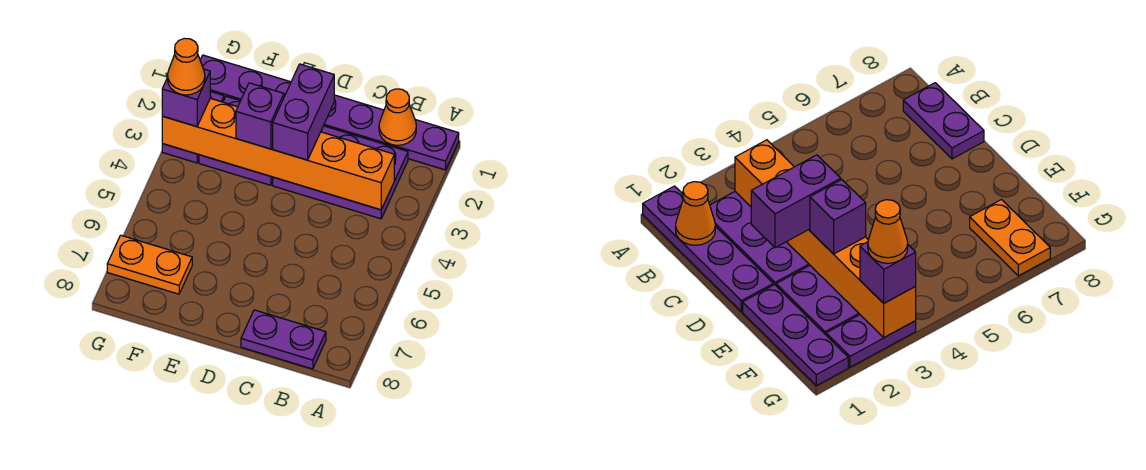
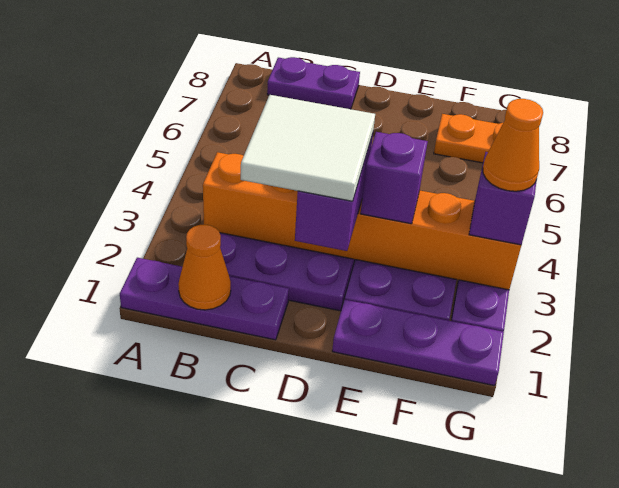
purple plate A1:D1 level 1 -> purple plate A1:C1 level 1
none -> white tile C2:D3 level 4

